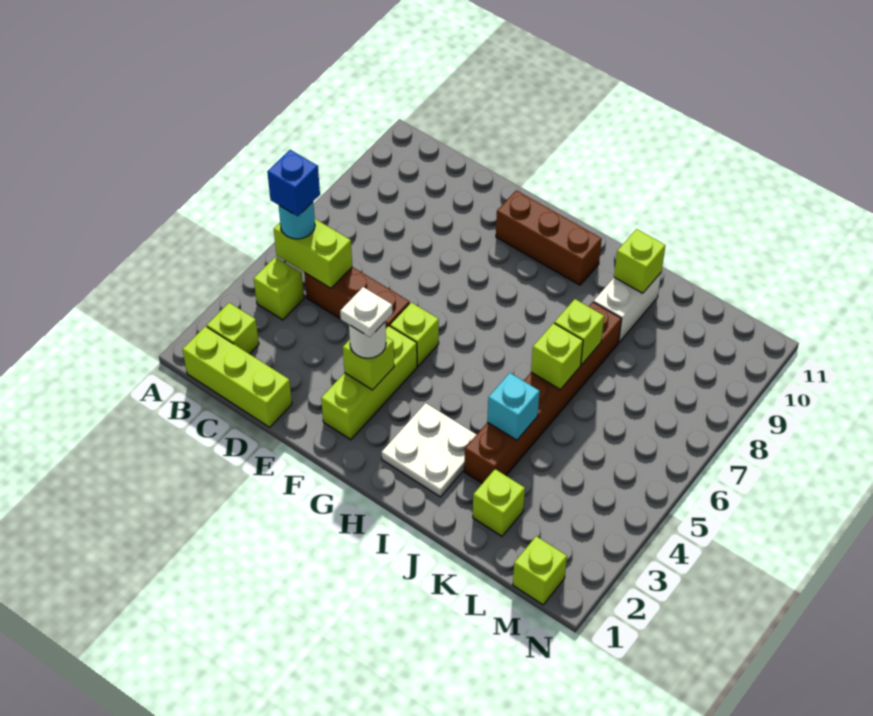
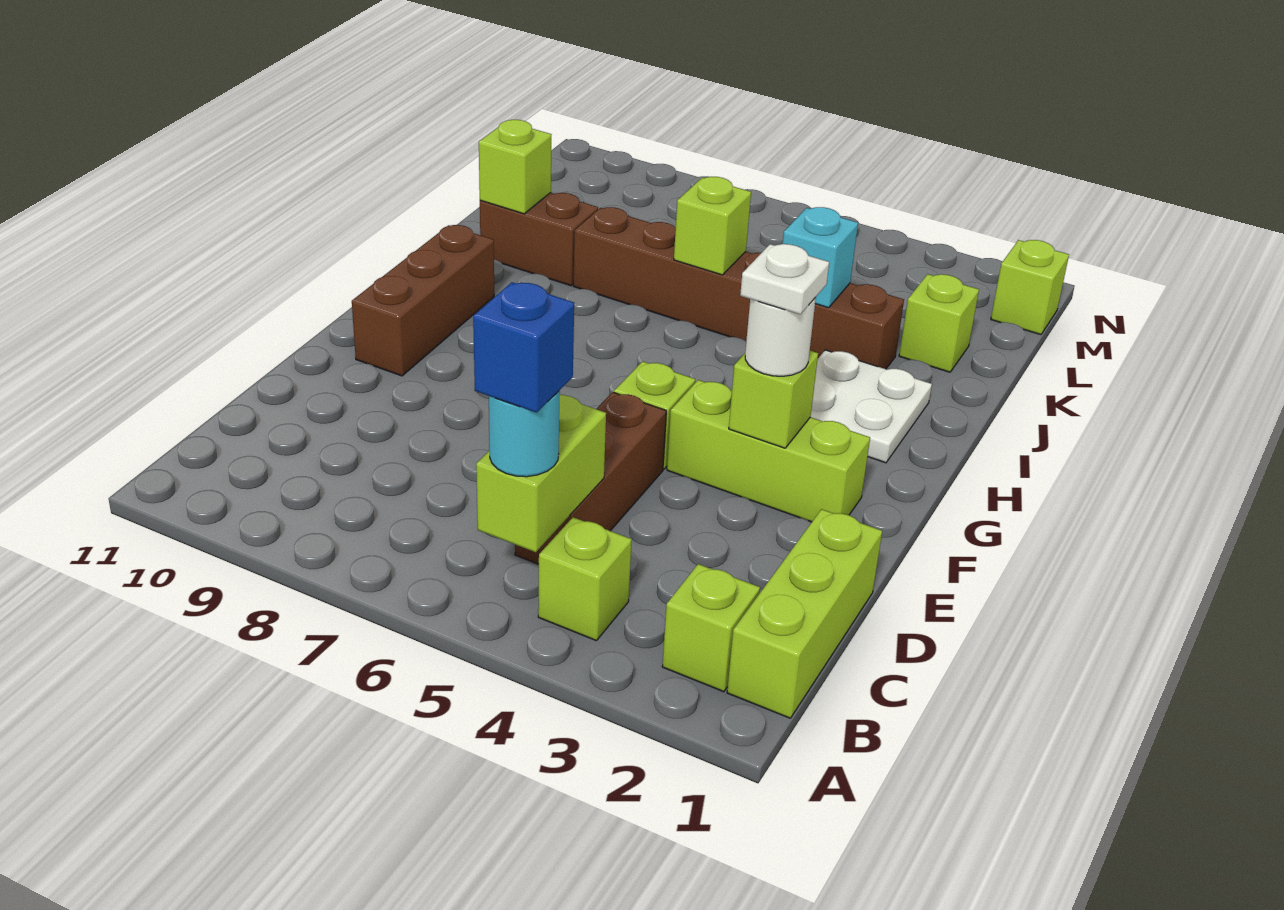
lime brick J7 level 2 -> none
white brick J9:J10 level 1 -> brown brick J9:J10 level 1

